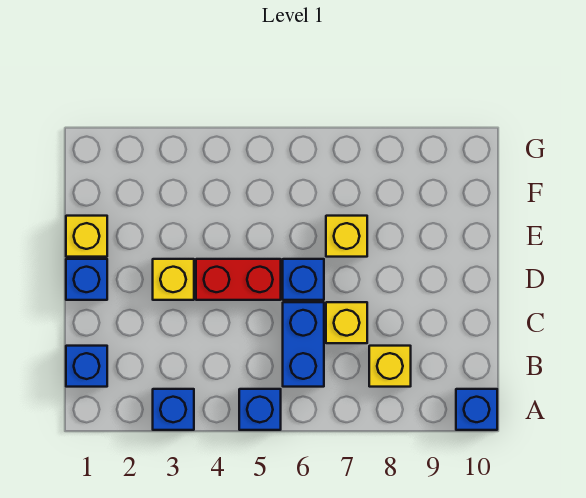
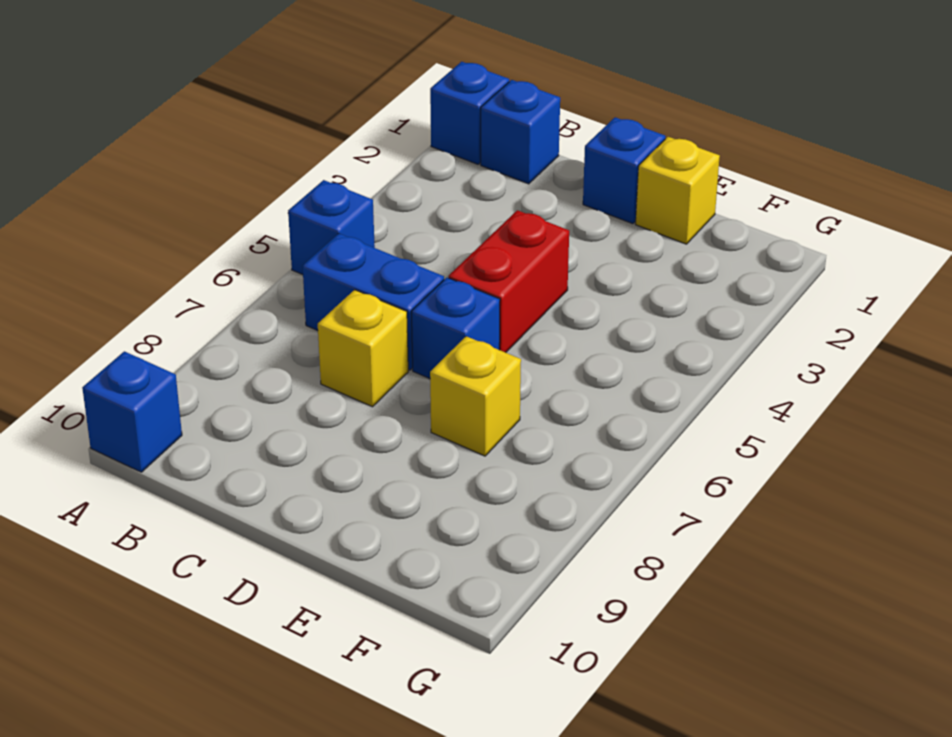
blue brick A3 level 1 -> blue brick A1 level 1
yellow brick B8 level 1 -> none
yellow brick D3 level 1 -> none

